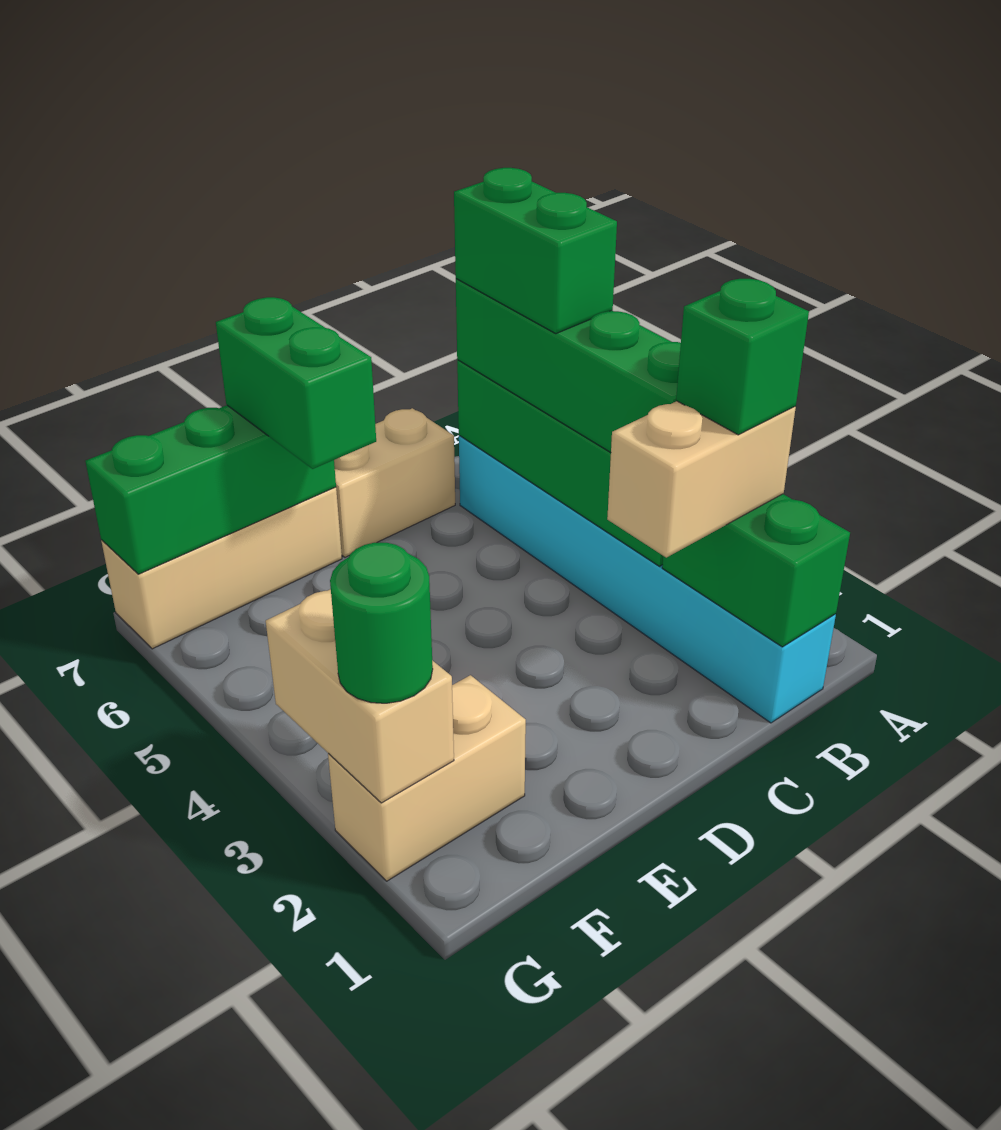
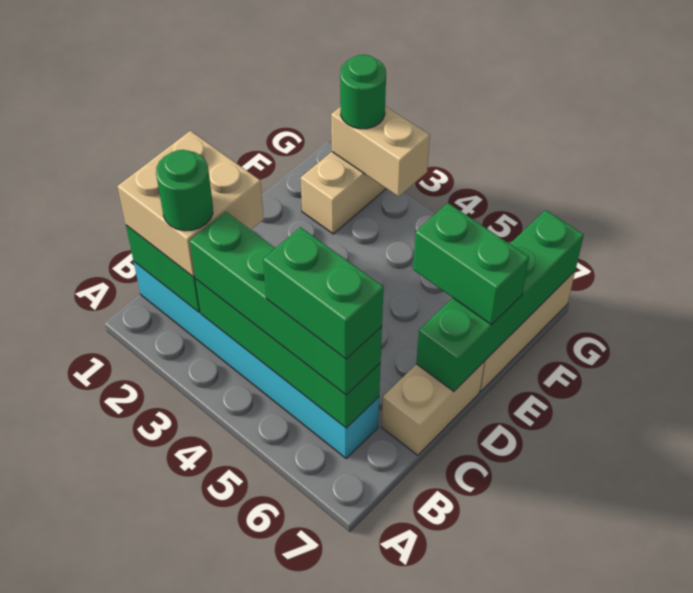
tan brick B2:C2 level 3 -> tan brick B1:C2 level 3
green brick B2 level 4 -> green round brick B2 level 4
green brick E7:G7 level 2 -> green brick D7:G7 level 2

